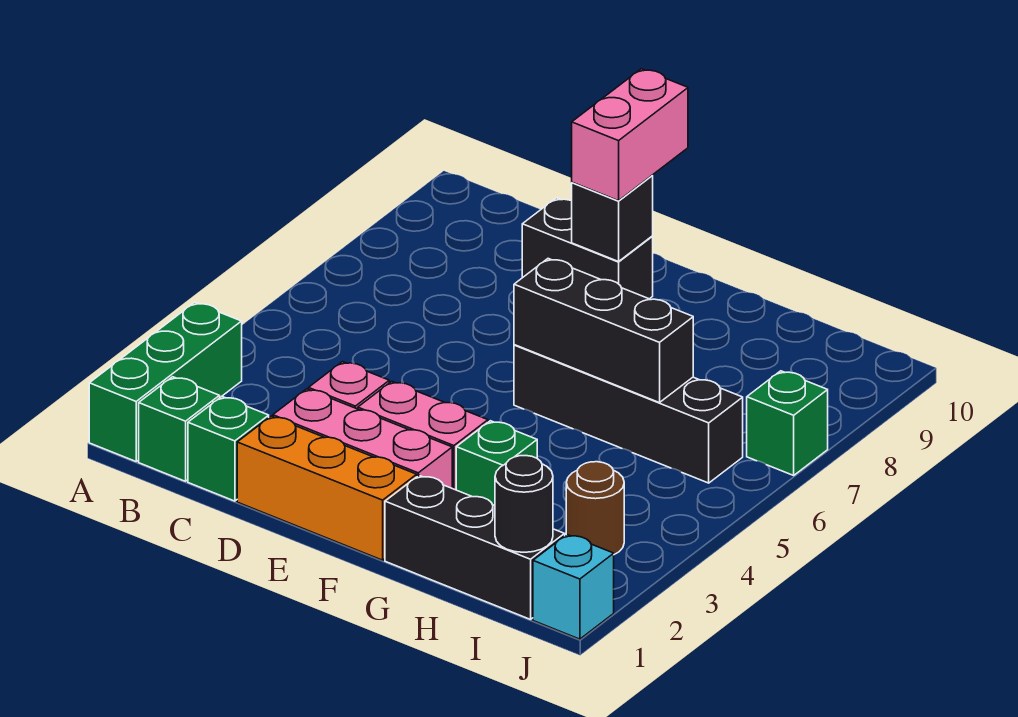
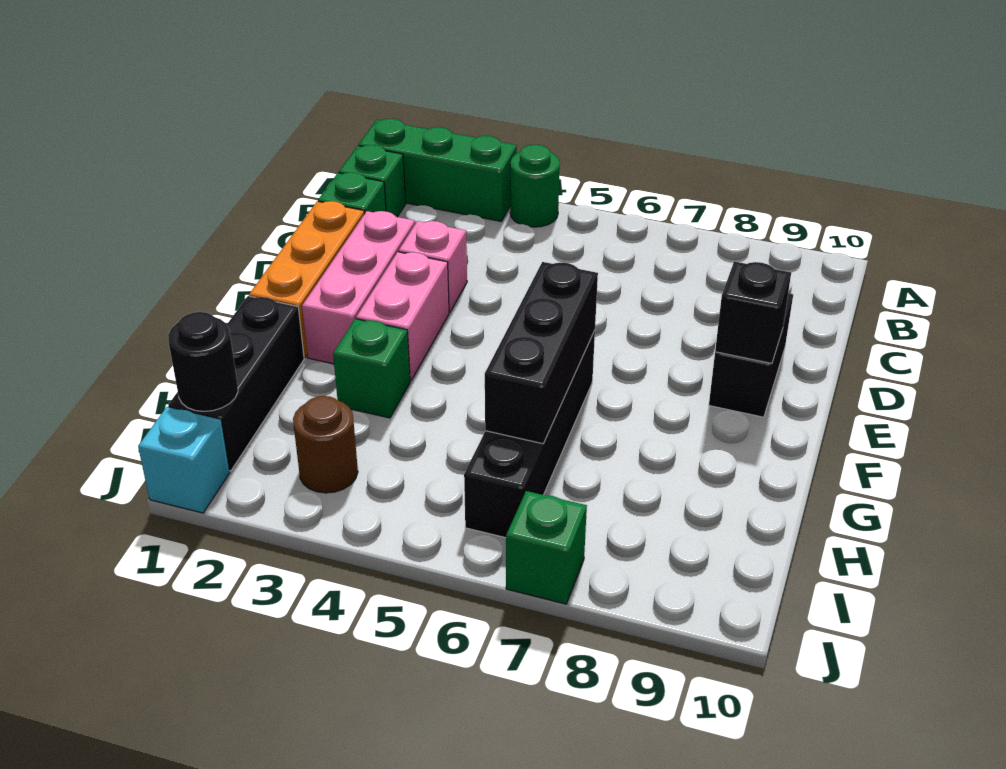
none -> green round brick A4 level 1
pink brick E9:E10 level 3 -> none

